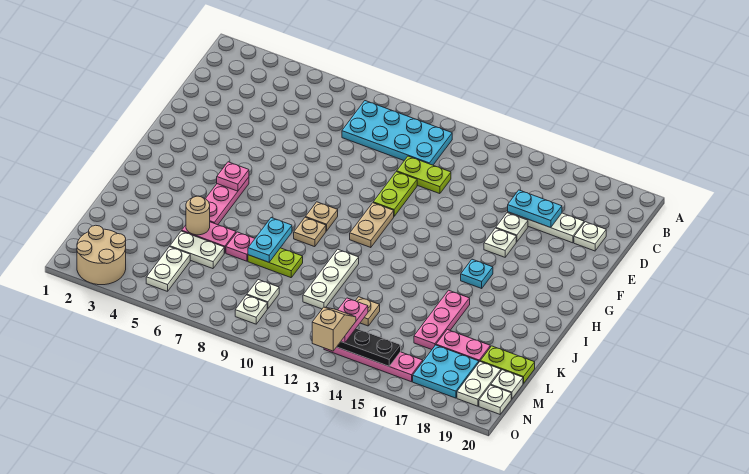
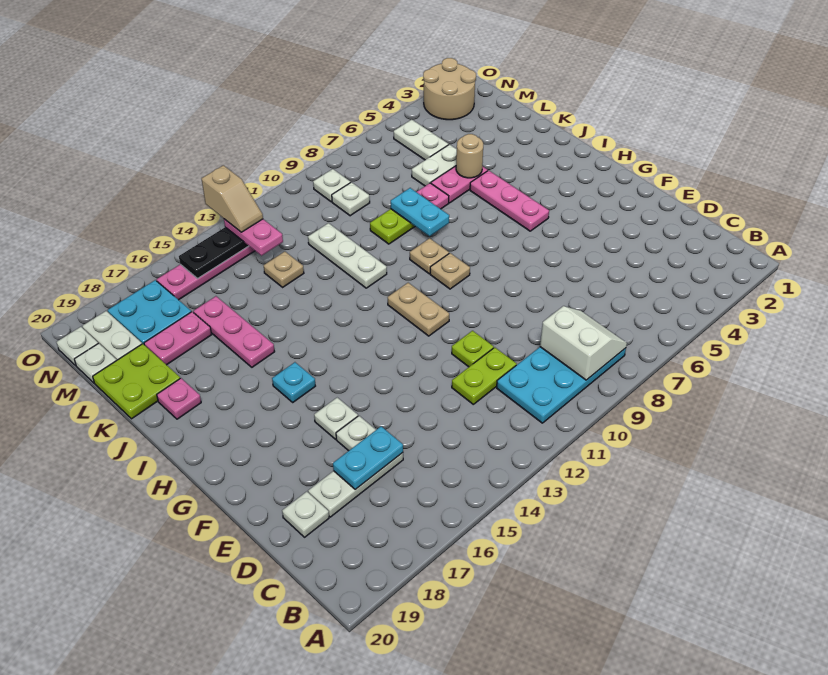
none -> white slope B8:C9 level 2 top 9
lime plate E11:F11 level 1 -> lime plate E11 level 1
pink plate H5 level 2 -> pink plate J19 level 1
lime plate L19:L20 level 1 -> lime plate K19:L20 level 1

